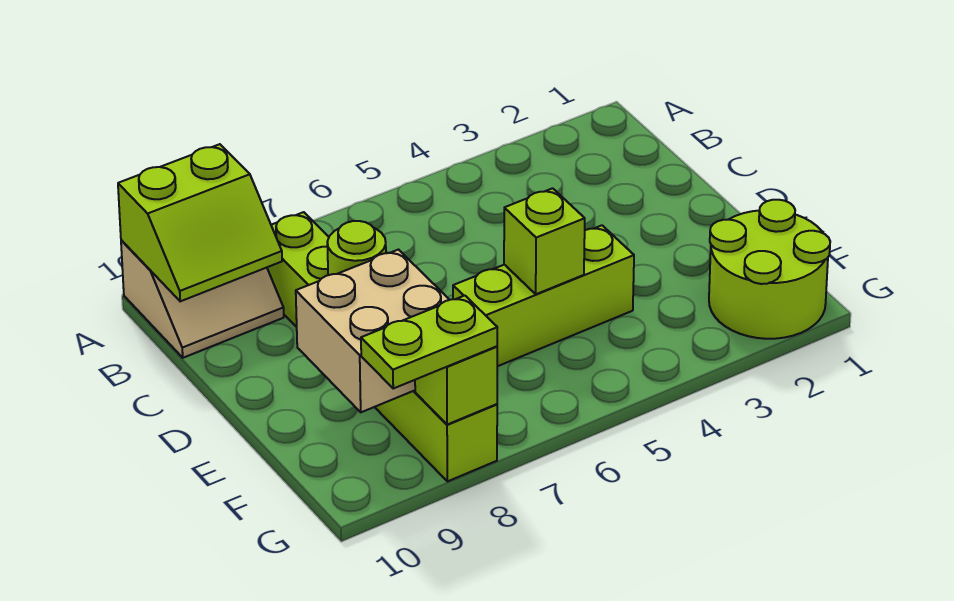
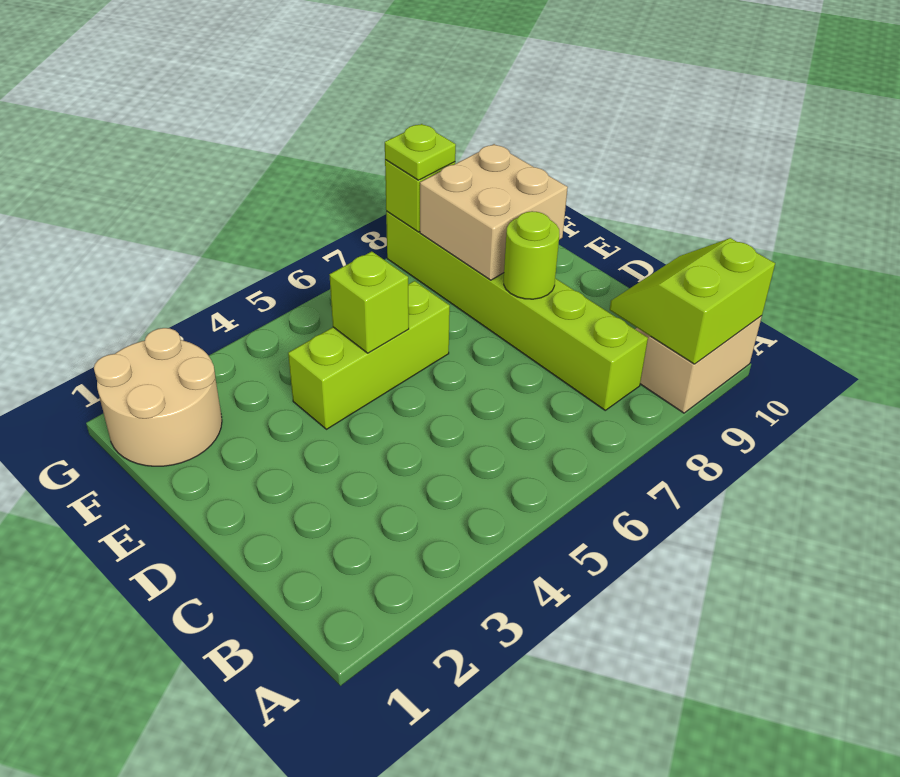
lime round brick F1:G2 level 1 -> tan round brick F1:G2 level 1
lime plate G8:G9 level 3 -> lime plate G8 level 3

